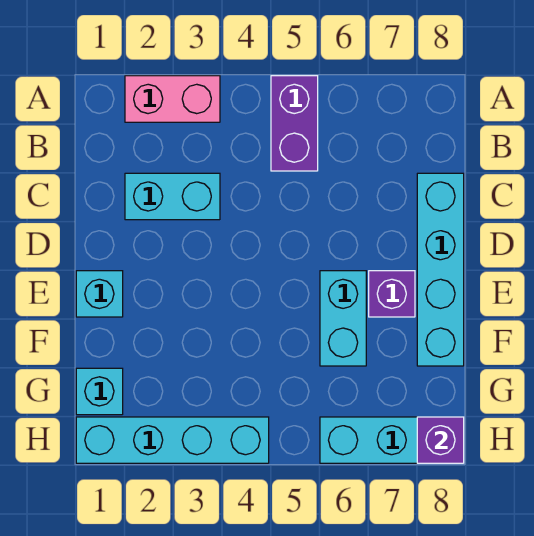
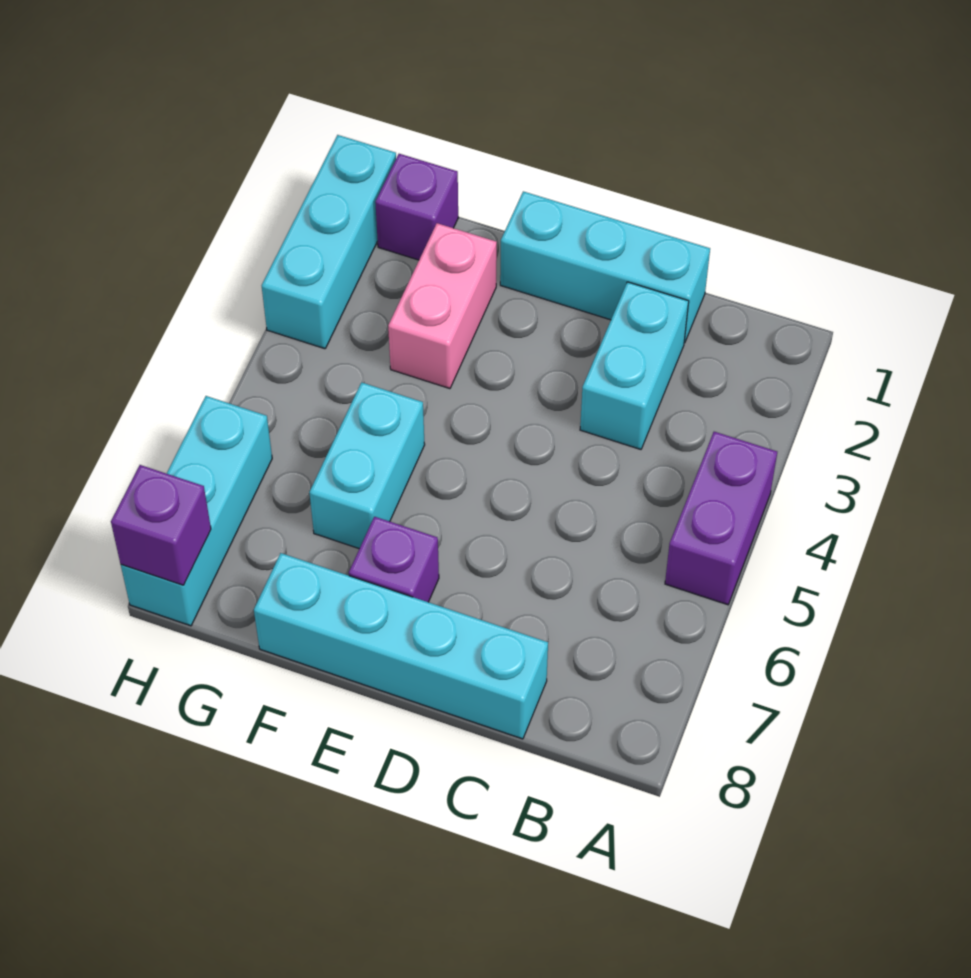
pink brick A2:A3 level 1 -> pink brick F2:F3 level 1
purple brick A5:B5 level 1 -> purple brick A4:A5 level 1
cyan brick E1 level 1 -> cyan brick C1:E1 level 1
cyan brick E6:F6 level 1 -> cyan brick F5:F6 level 1
cyan brick G1 level 1 -> purple brick G1 level 1
cyan brick H1:H4 level 1 -> cyan brick H1:H3 level 1

